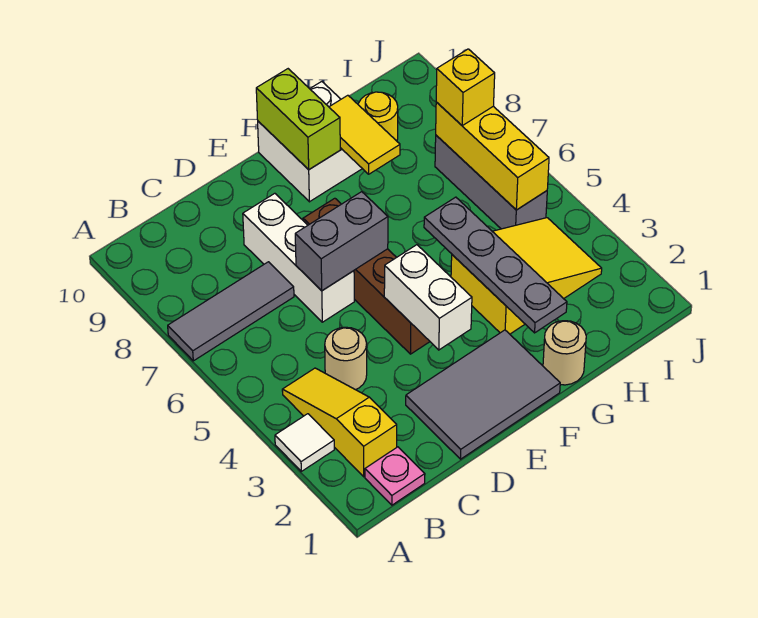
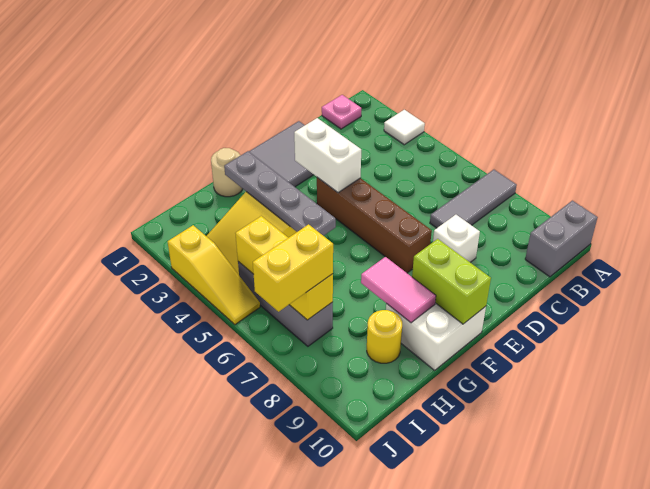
yellow slope B2:B4 level 1 top 2 -> yellow slope J3:J5 level 1 top 3
tan round brick C4 level 1 -> none
white brick D6:D8 level 1 -> white brick D8 level 1
grey brick D6:E6 level 2 -> grey brick A10:B10 level 1
yellow tile G8:G9 level 2 -> pink tile G8:G9 level 2
yellow brick I7 level 3 -> yellow brick I7:J7 level 3

